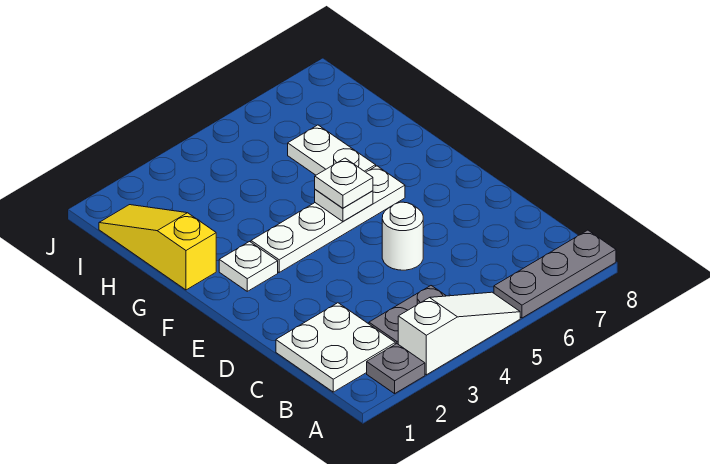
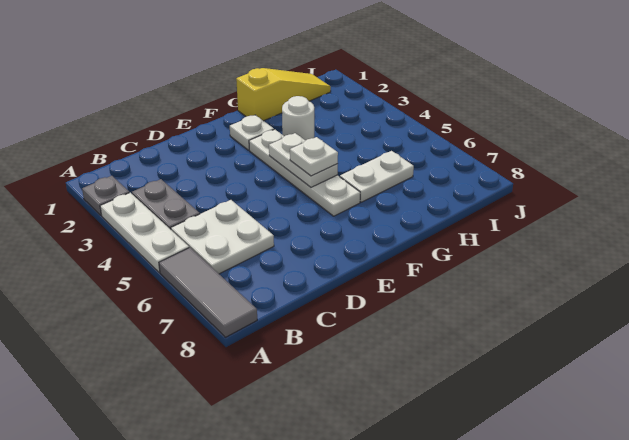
white slope A3:A5 level 1 top 3 -> white plate A3:A5 level 1
grey plate A6:A8 level 1 -> grey tile A6:A8 level 1
white plate B1:C2 level 1 -> white plate B5:C6 level 1
white round brick D5 level 1 -> white round brick G3 level 1
white plate F5 level 2 -> white plate F4:F5 level 2

